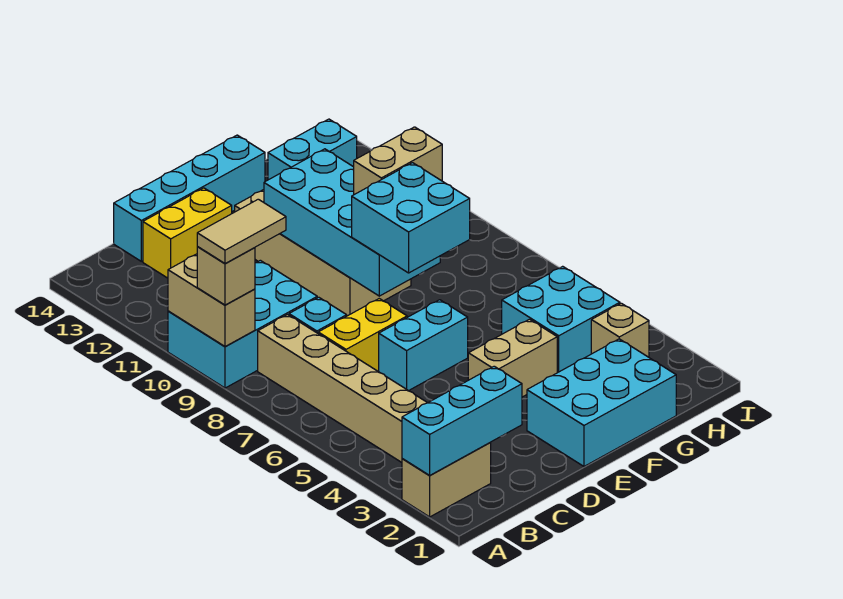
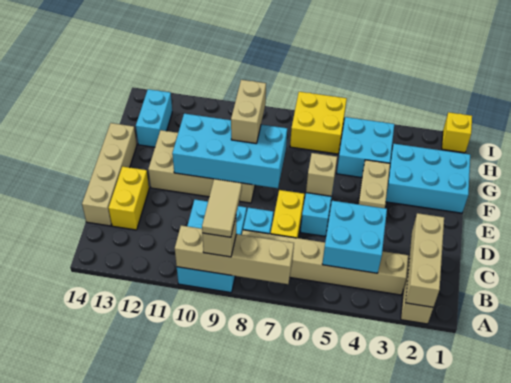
cyan brick A2:C2 level 2 -> tan brick A2:C2 level 2
tan brick A9:A10 level 2 -> tan brick A7:A10 level 2
cyan brick C14:F14 level 1 -> tan brick C14:F14 level 1
cyan brick E1:G2 level 1 -> cyan brick F1:G3 level 1
cyan brick E7:F8 level 3 -> cyan brick B4:C5 level 2
tan brick H3 level 1 -> tan brick E6 level 2
none -> yellow brick H6:I7 level 1
none -> yellow brick I1 level 1

